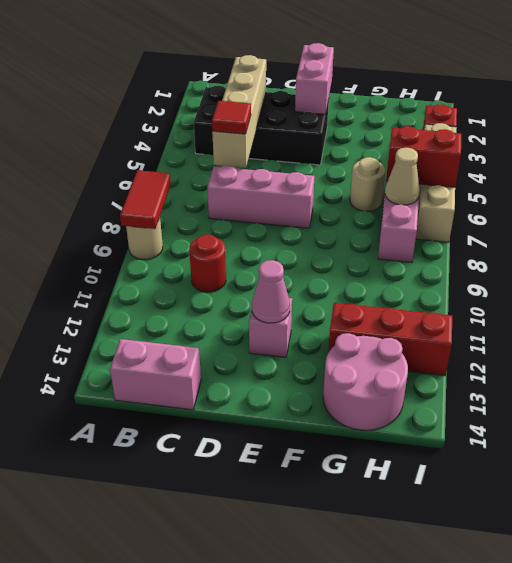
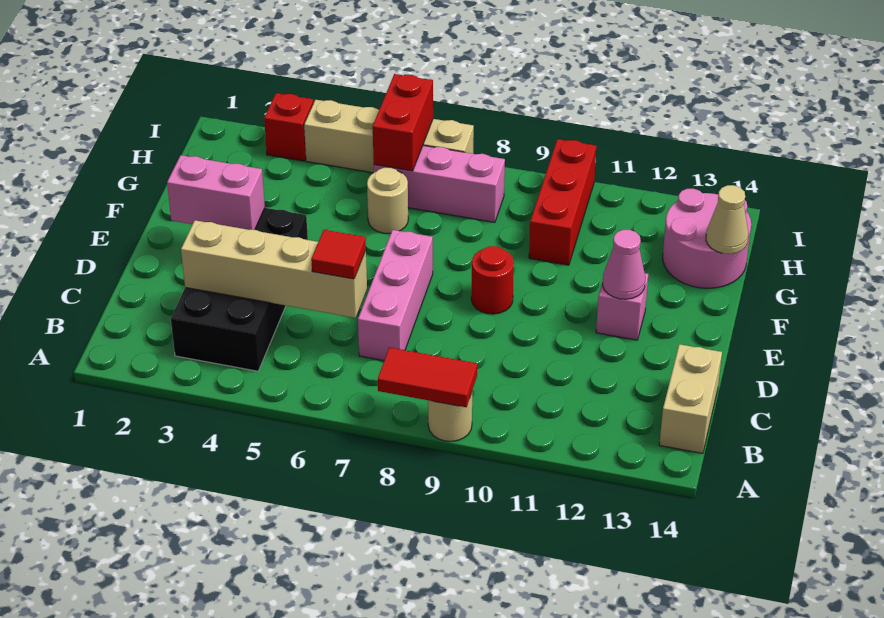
pink brick B14:C14 level 1 -> tan brick B14:C14 level 1
red round brick C10 level 1 -> red round brick E9 level 1
red brick G12:I12 level 1 -> red brick G10:I10 level 1
tan cone H7 level 2 -> tan cone G14 level 2

